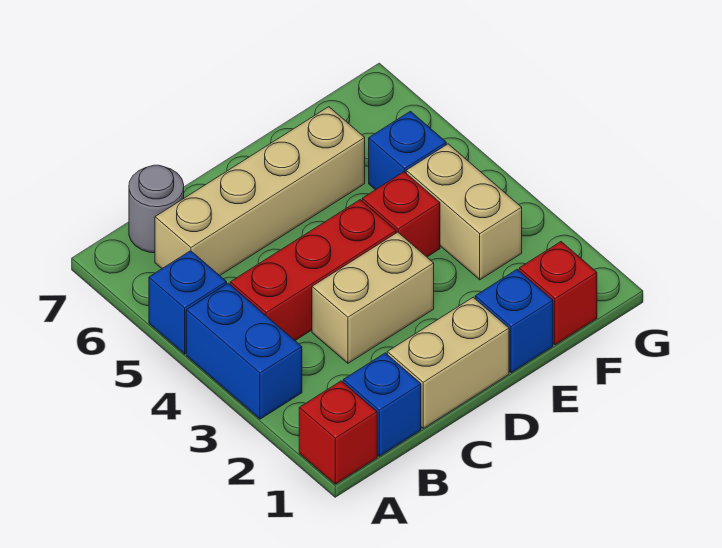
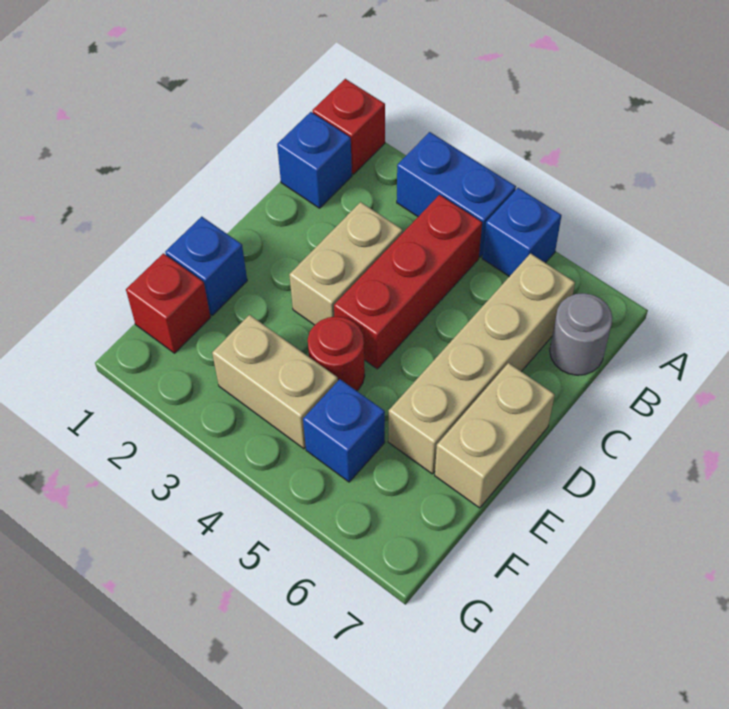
tan brick C1:D1 level 1 -> tan brick D7:E7 level 1
red brick E4 level 1 -> red round brick E4 level 1

